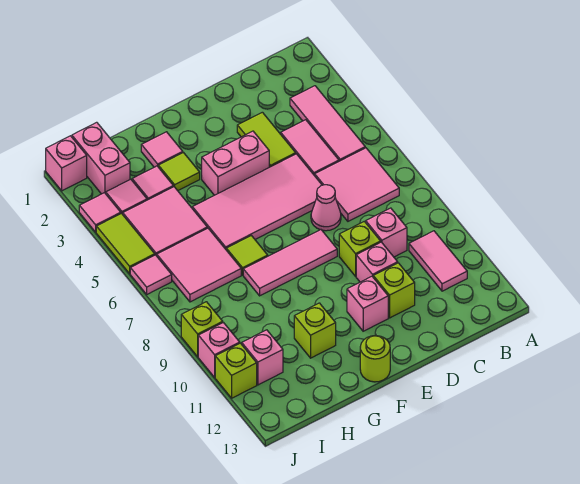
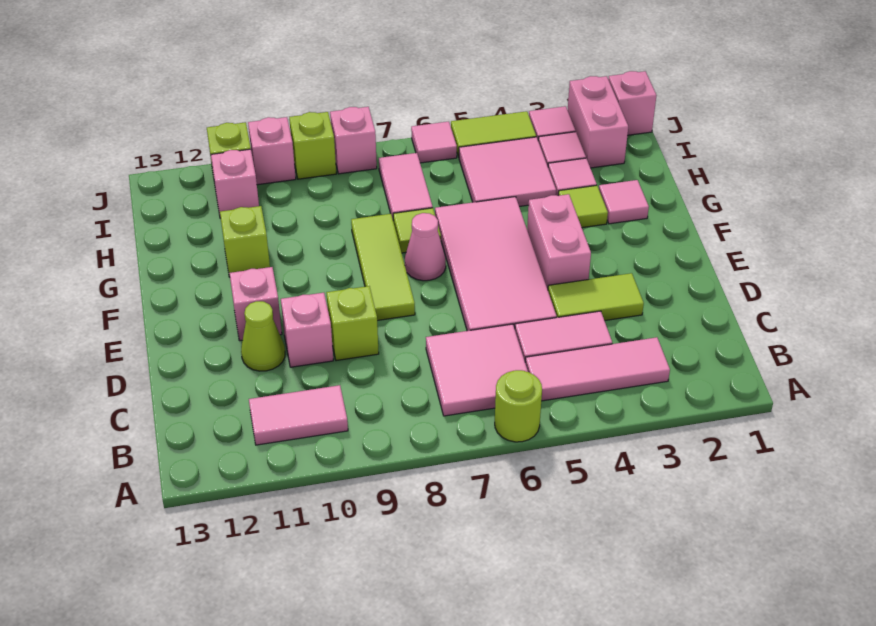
pink brick C9 level 1 -> pink brick J8 level 1
pink cone D7 level 1 -> pink cone F7 level 1
lime brick D11 level 1 -> lime cone D11 level 1
pink tile E8:G8 level 1 -> lime tile E8:G8 level 1
lime round brick F13 level 1 -> lime round brick A6 level 1
pink tile H6:I7 level 1 -> pink tile H7:I7 level 1
pink brick I1:I2 level 1 -> pink brick I2:J2 level 1

